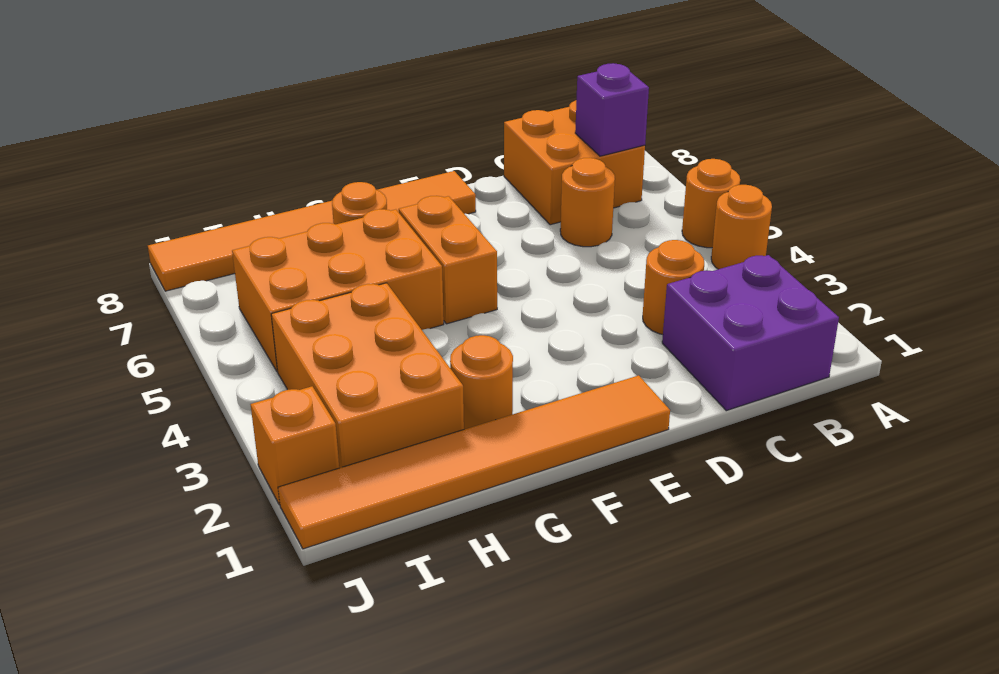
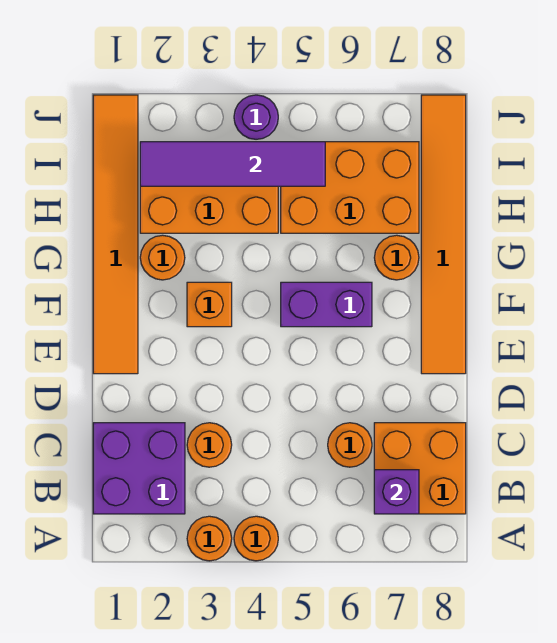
orange round brick A5 level 1 -> orange round brick A3 level 1
orange brick F5:F6 level 1 -> purple brick F5:F6 level 1
orange brick G5:I6 level 1 -> orange brick H5:I7 level 1
none -> purple tile I2:I5 level 2
orange brick J2 level 1 -> orange brick F3 level 1
none -> purple round brick J4 level 1

